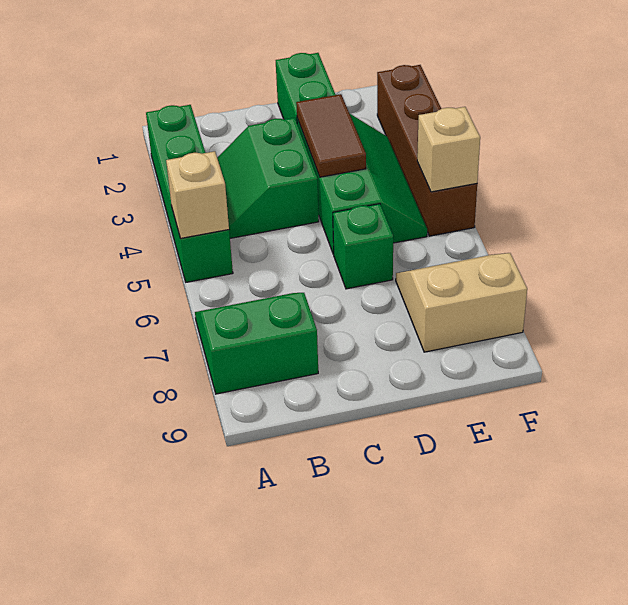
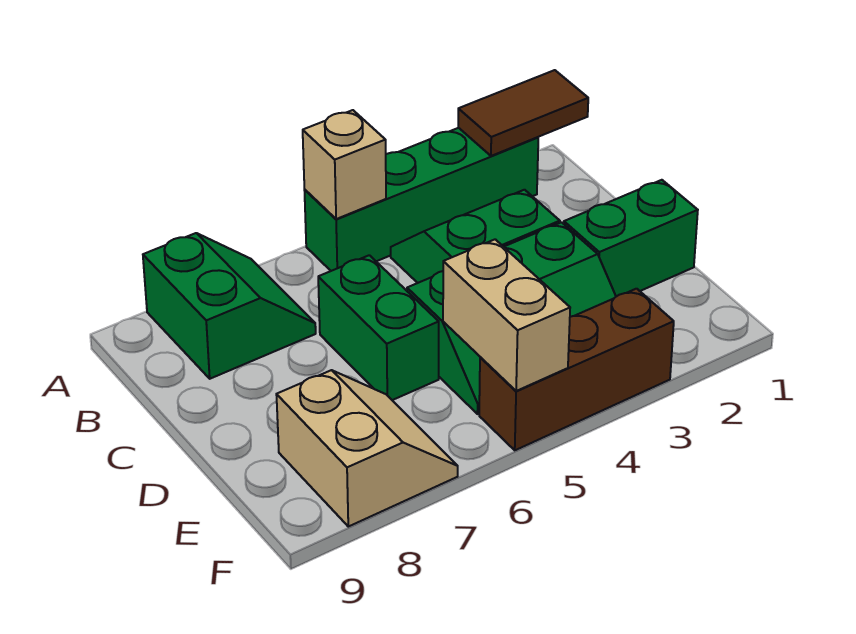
brown tile D3:D4 level 2 -> brown tile A1:A2 level 2
green brick D6 level 1 -> green brick C6:D6 level 1
brown brick F2:F5 level 1 -> brown brick F3:F5 level 1
tan brick F5 level 2 -> tan brick E5:F5 level 2

